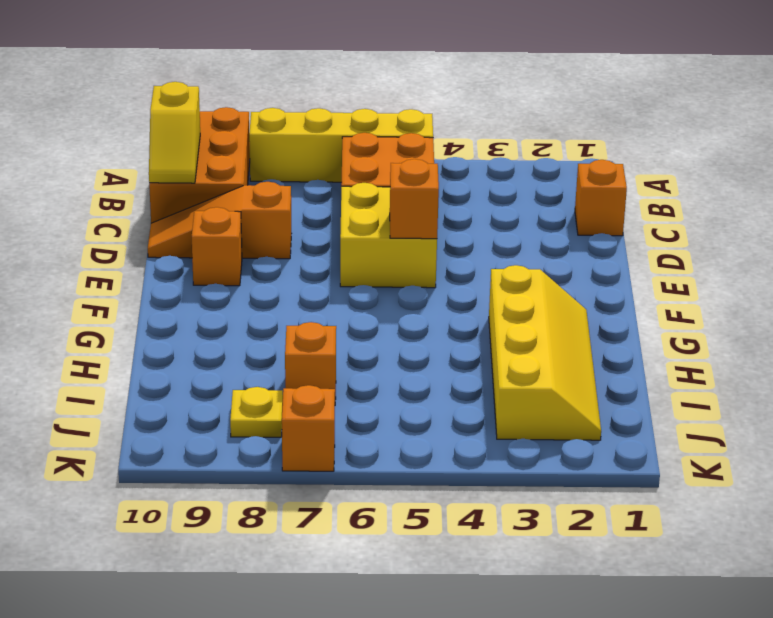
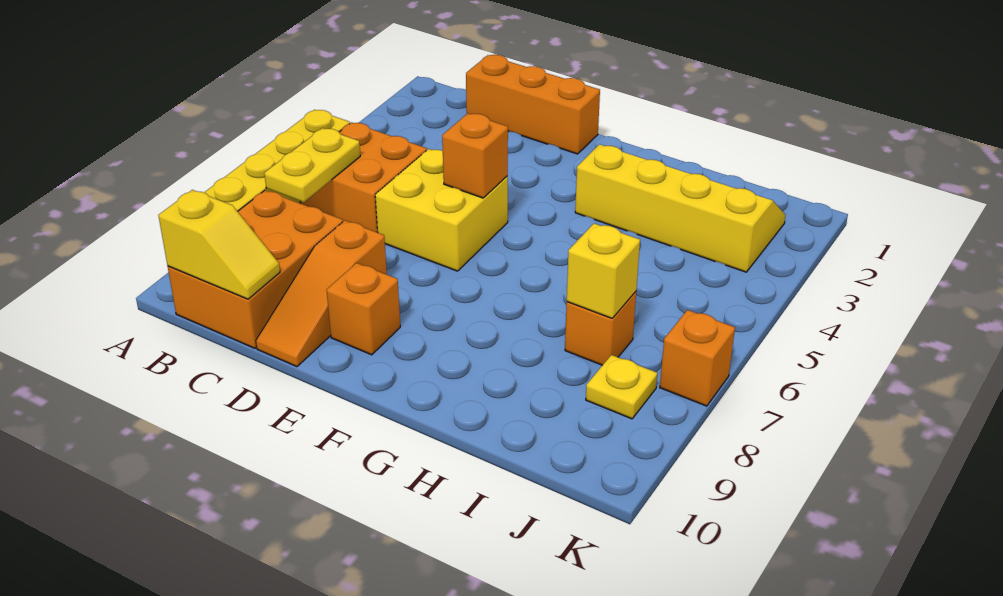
orange brick A9:C10 level 1 -> orange brick B8:C10 level 1
none -> yellow plate B6:B7 level 2
orange brick C1 level 1 -> orange brick C1:E1 level 1
none -> yellow brick I7 level 2

